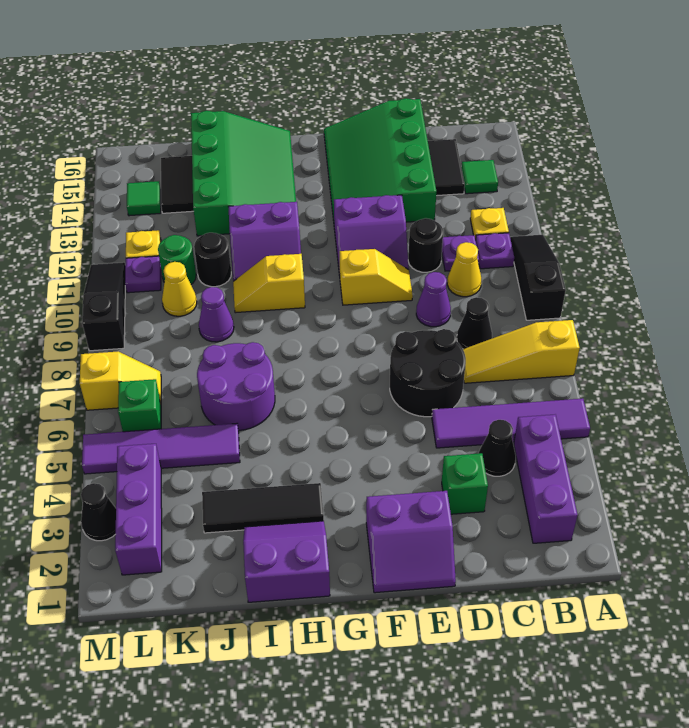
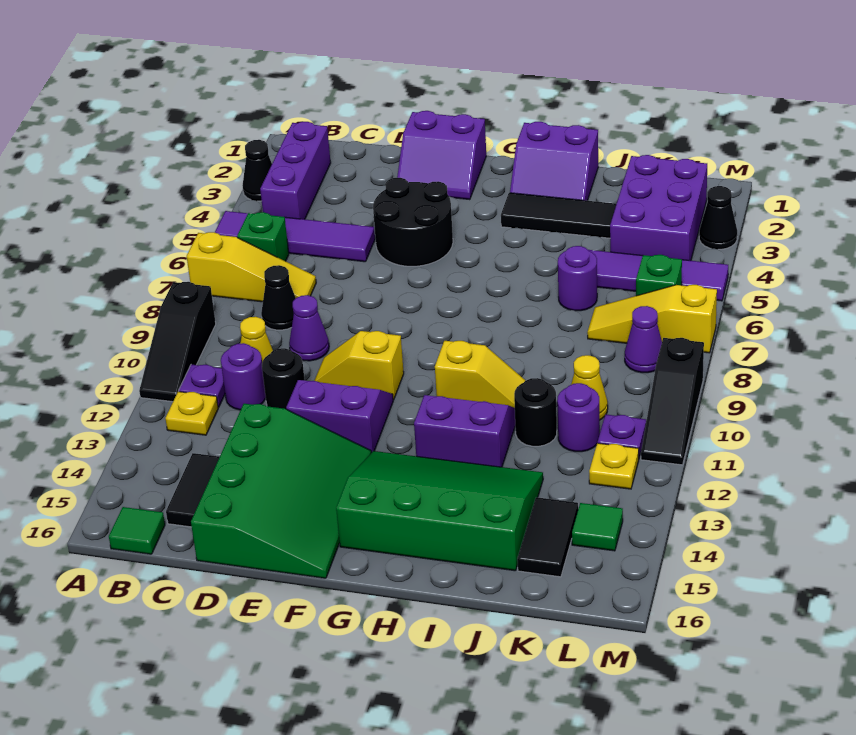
green tile B14 level 1 -> green tile B16 level 1
black cone C4 level 1 -> black cone A3 level 1
purple plate C11 level 1 -> purple round brick C11 level 1
green brick D3 level 1 -> green brick B6 level 1
black round brick D6:E7 level 1 -> black round brick E4:F5 level 1
purple slope E1:F2 level 1 top 2 -> purple slope E1:F2 level 1 top 1
green slope H13:J16 level 1 top J -> green slope G13:J15 level 1 top 15
purple round brick I6:J7 level 1 -> purple round brick J6 level 1
purple cone J9 level 1 -> purple cone L8 level 1
green round brick K11 level 1 -> purple round brick K11 level 1
purple brick L2:L4 level 1 -> purple brick K2:L4 level 1
yellow slope L7:M7 level 1 top M -> yellow slope K7:M7 level 1 top M

